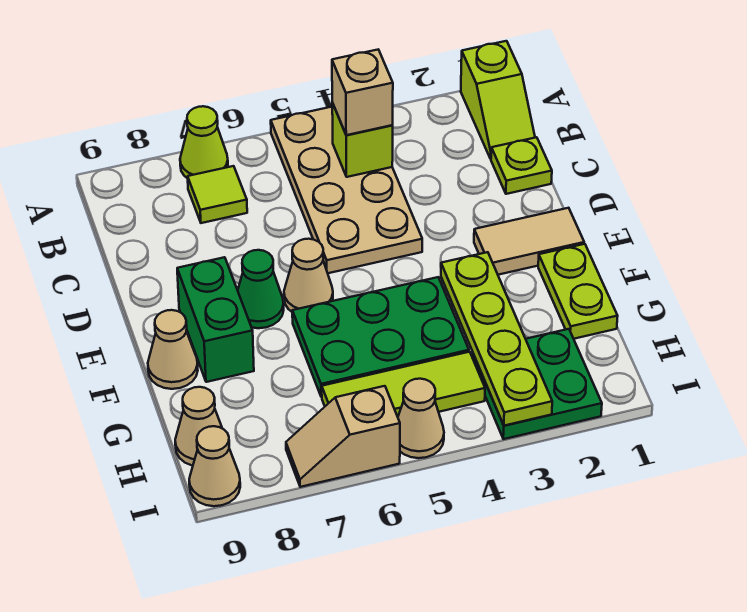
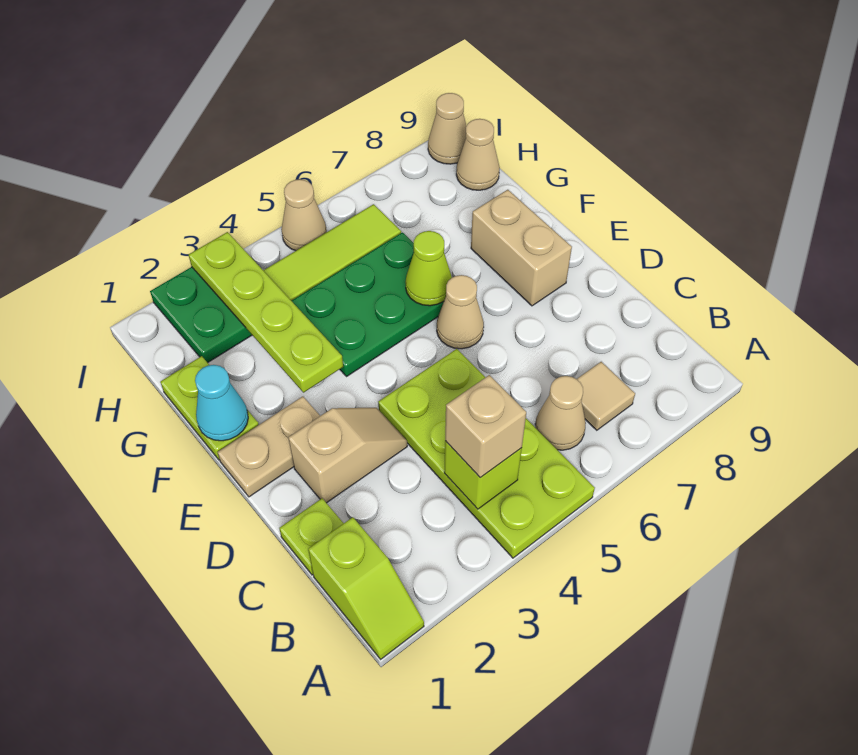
lime slope A1:B1 level 1 top A -> lime slope A1:B1 level 1 top B
tan plate A4:D5 level 1 -> lime plate A4:D5 level 1
lime cone A7 level 1 -> lime cone F6 level 2
lime tile B7 level 1 -> tan tile B7 level 1
tan tile E1:E2 level 1 -> tan plate E1:E2 level 1
green cone E7 level 1 -> none
green brick E8:F8 level 1 -> tan brick E8:F8 level 1
none -> cyan cone F1 level 2
tan cone F9 level 1 -> tan cone B6 level 1
tan slope I6:I7 level 1 top 6 -> tan slope D2:D3 level 1 top 2

